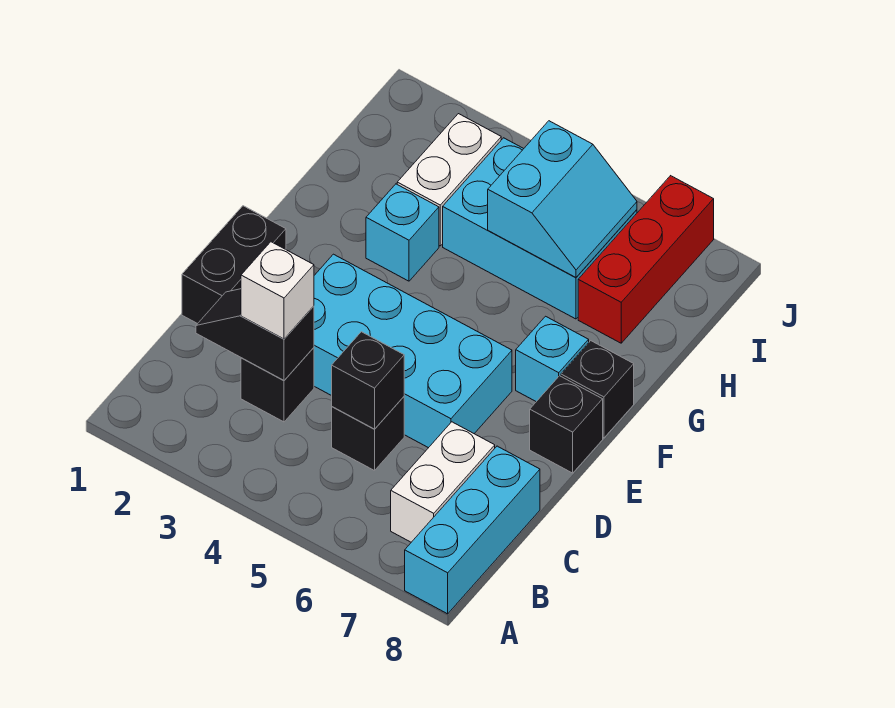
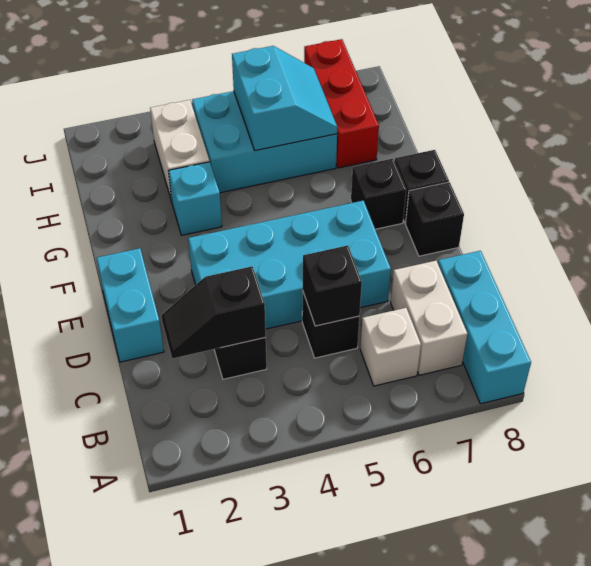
white brick C3 level 3 -> white brick B6 level 1
black brick D1:E1 level 1 -> cyan brick D1:E1 level 1
cyan brick F7 level 1 -> black brick F7 level 1

